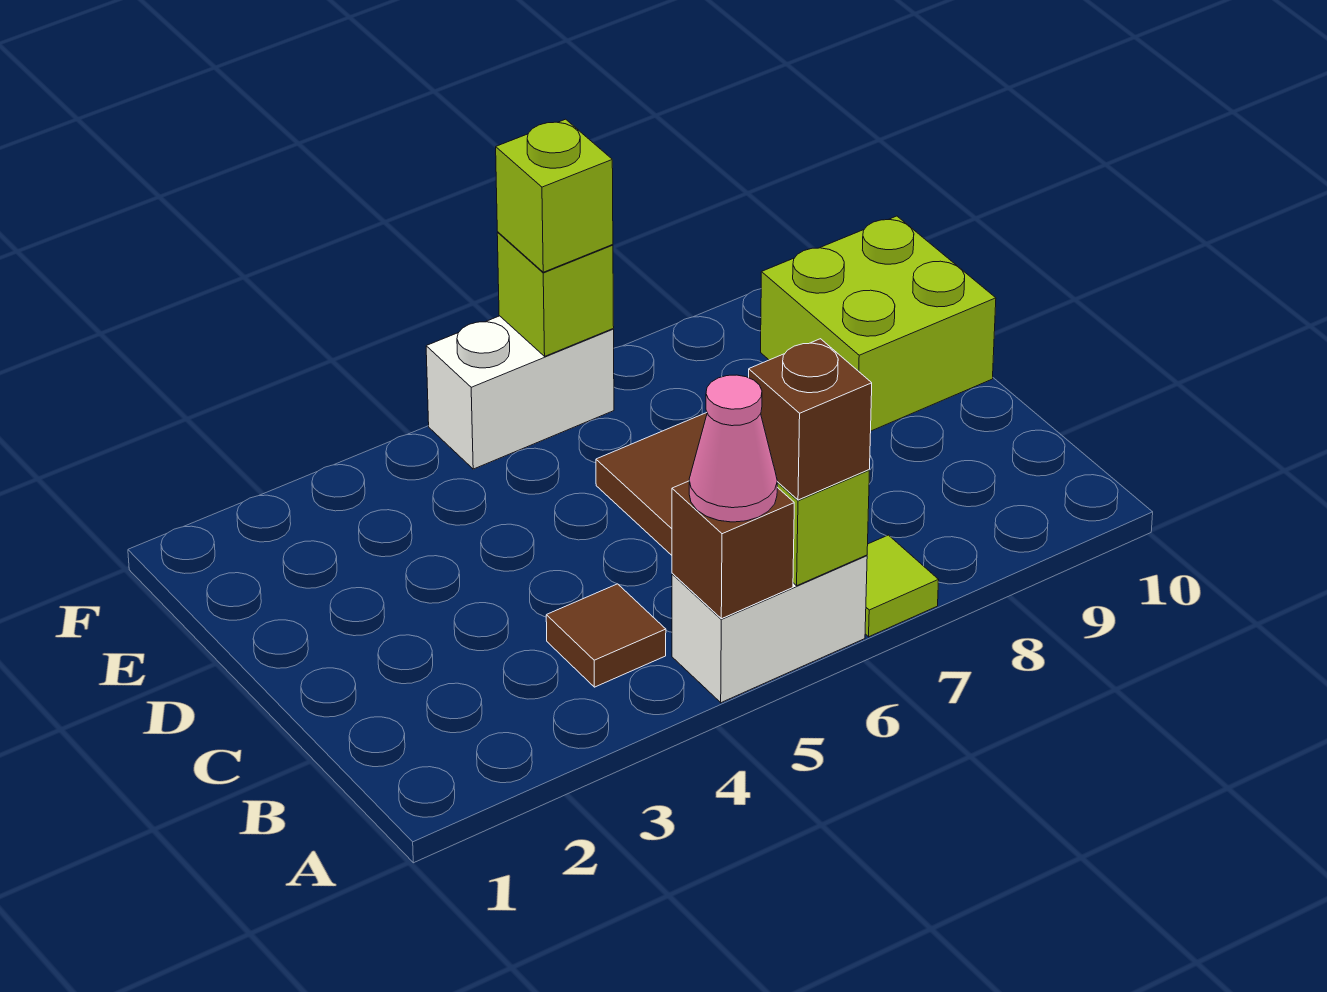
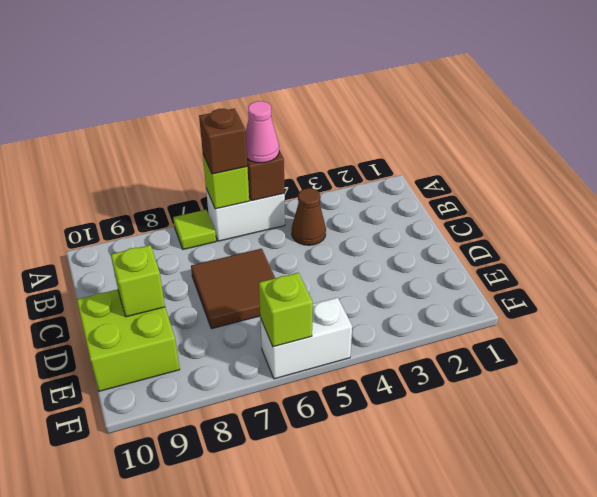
brown tile B4 level 1 -> brown cone B4 level 1
lime brick F6 level 3 -> lime brick D9 level 2

